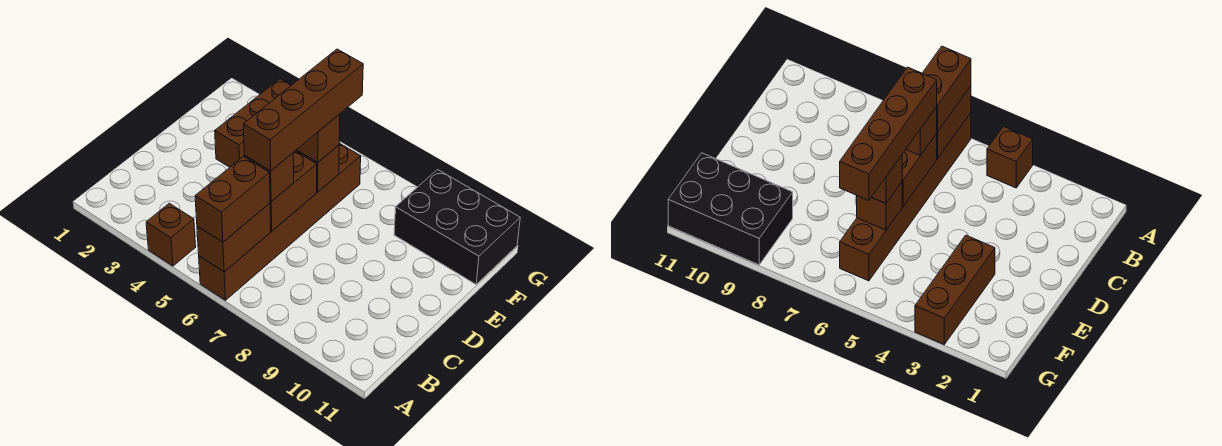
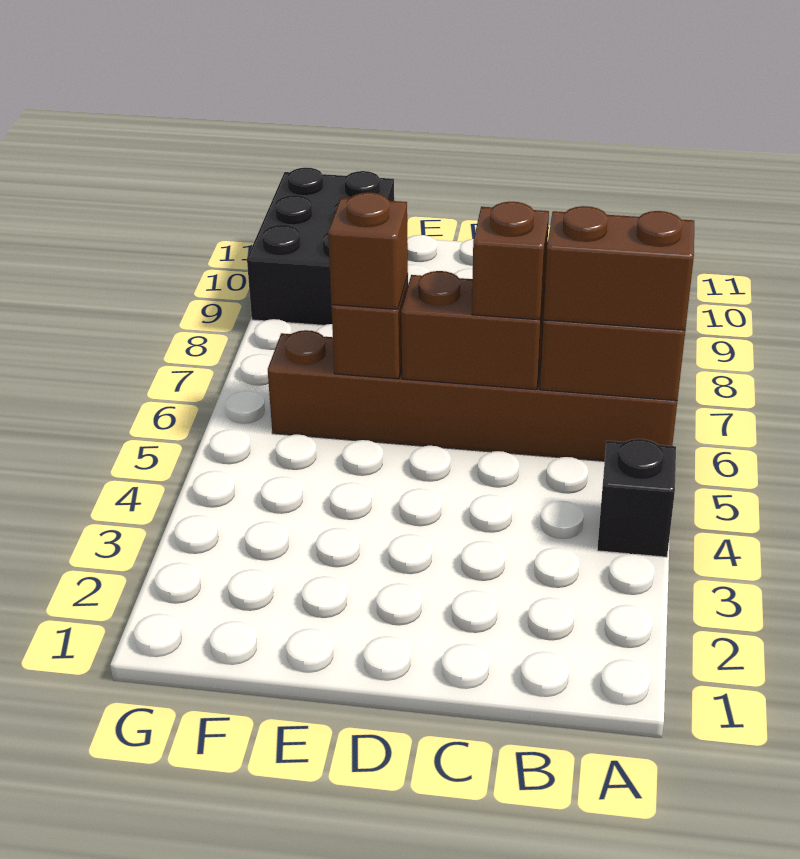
brown brick A4 level 1 -> black brick A4 level 1
brown brick C6:F6 level 4 -> none
brown brick E3:G3 level 1 -> none

